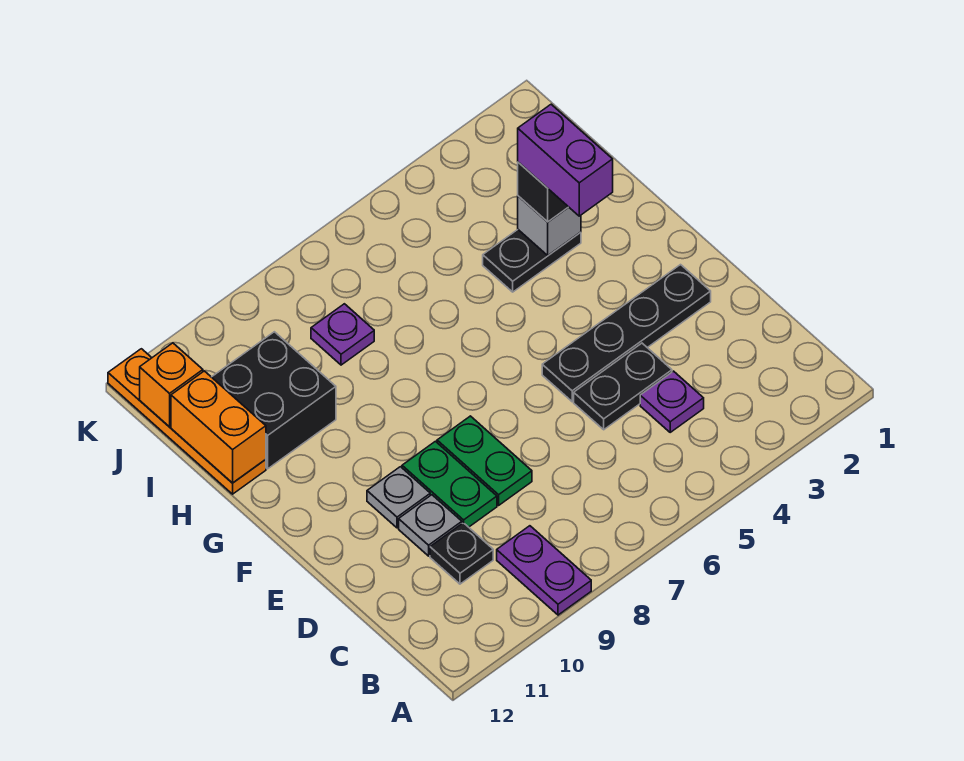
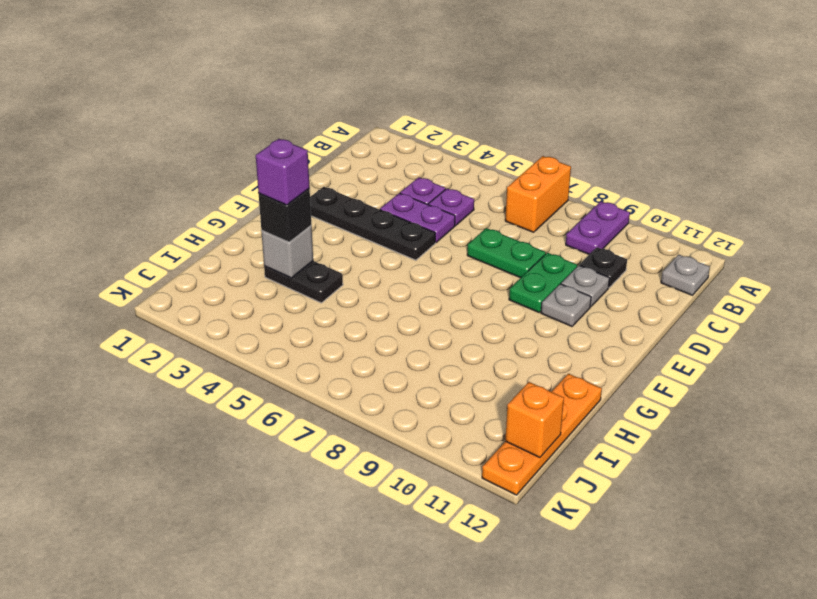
none -> grey plate B12 level 1
black plate D4:D5 level 1 -> purple plate D4:D5 level 1
green plate D8:E8 level 1 -> green plate D7:D8 level 1
purple brick G3:H3 level 4 -> purple brick H3 level 4
black brick H10:I11 level 1 -> none
orange brick H12:I12 level 2 -> orange brick A7:B7 level 1
purple plate I8 level 1 -> purple plate C5 level 1

